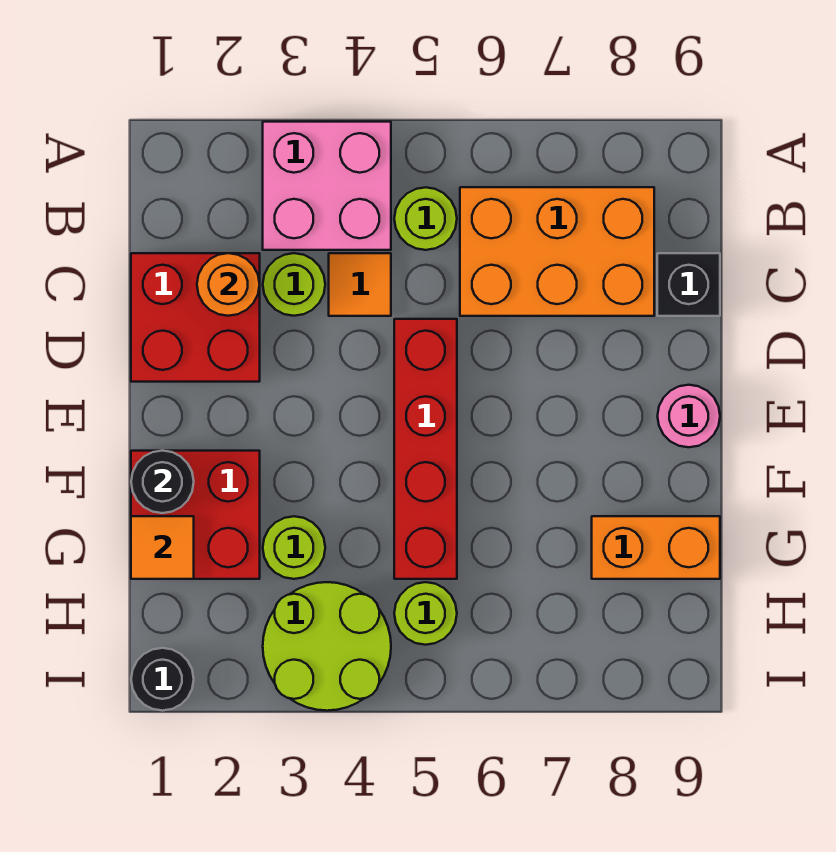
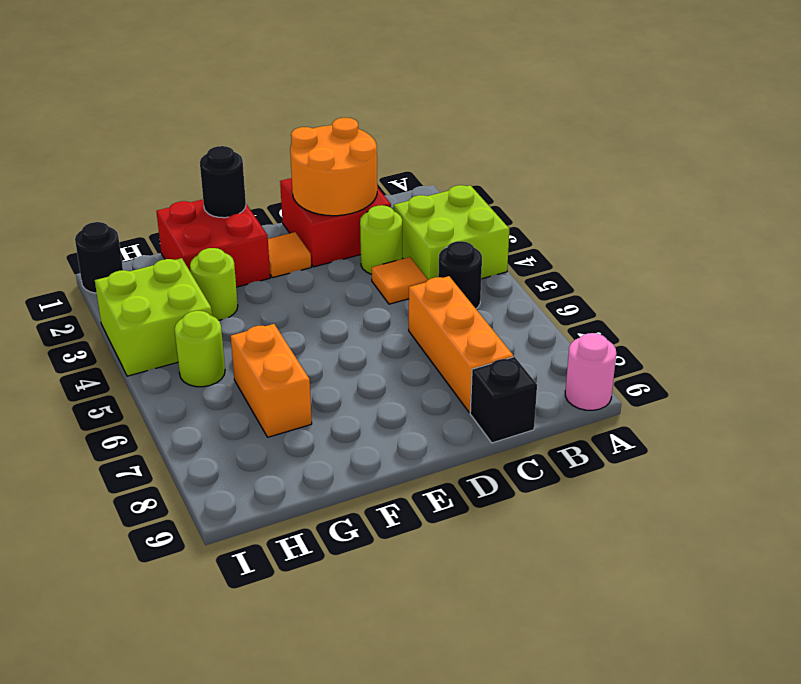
pink brick A3:B4 level 1 -> lime brick A3:B4 level 1
lime round brick B5 level 1 -> black round brick B5 level 1
orange brick B6:C8 level 1 -> orange brick C6:C8 level 1
orange round brick C2 level 2 -> orange round brick C1:D2 level 2
red brick D5:G5 level 1 -> none
pink round brick E9 level 1 -> pink round brick A9 level 1
orange tile G1 level 2 -> orange tile E2 level 1
orange brick G8:G9 level 1 -> orange brick G6:G7 level 1
lime round brick H3:I4 level 1 -> lime brick H3:I4 level 1

